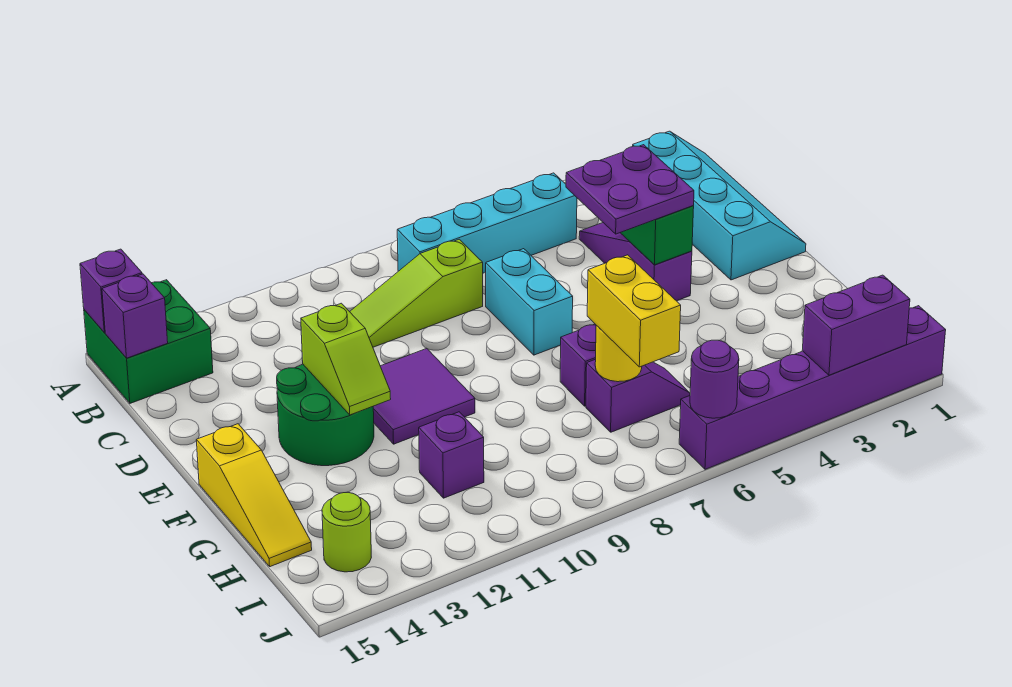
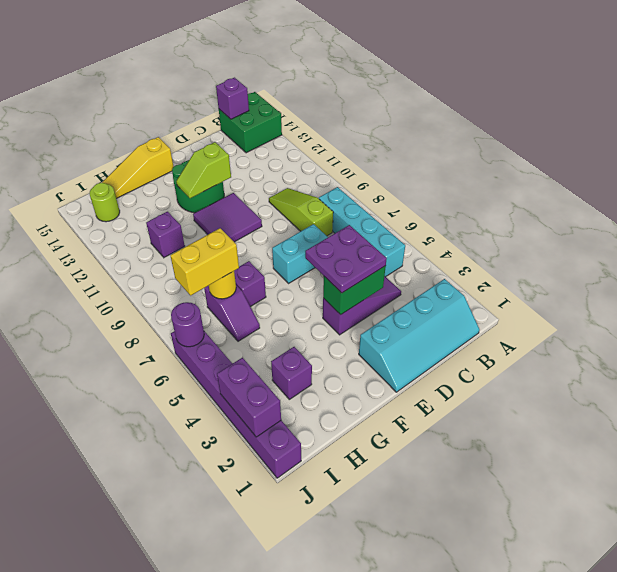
purple brick A15 level 2 -> purple brick H3 level 1

